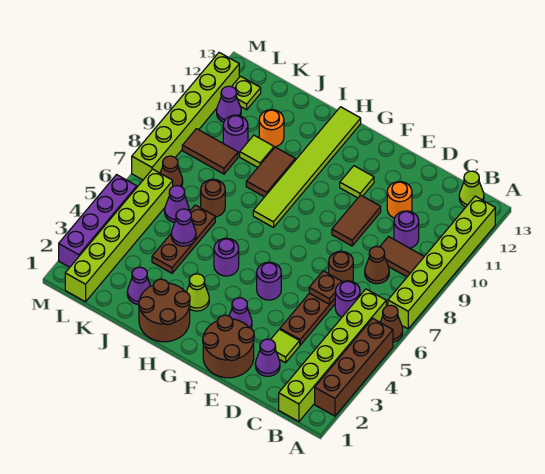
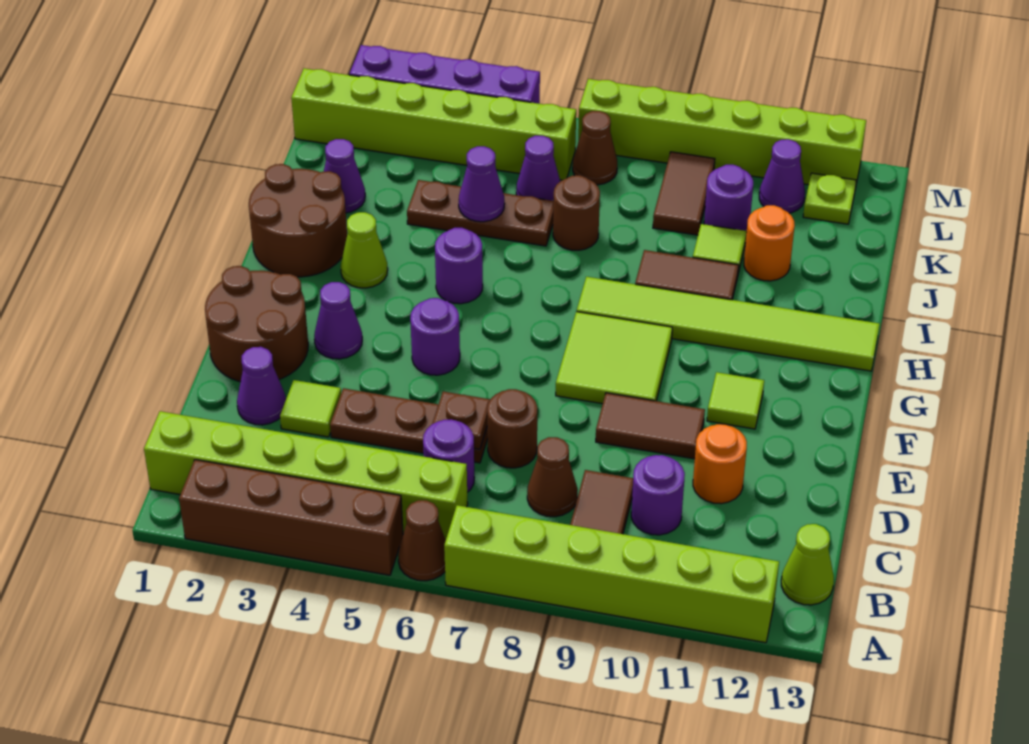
none -> lime tile F8:G9 level 1

